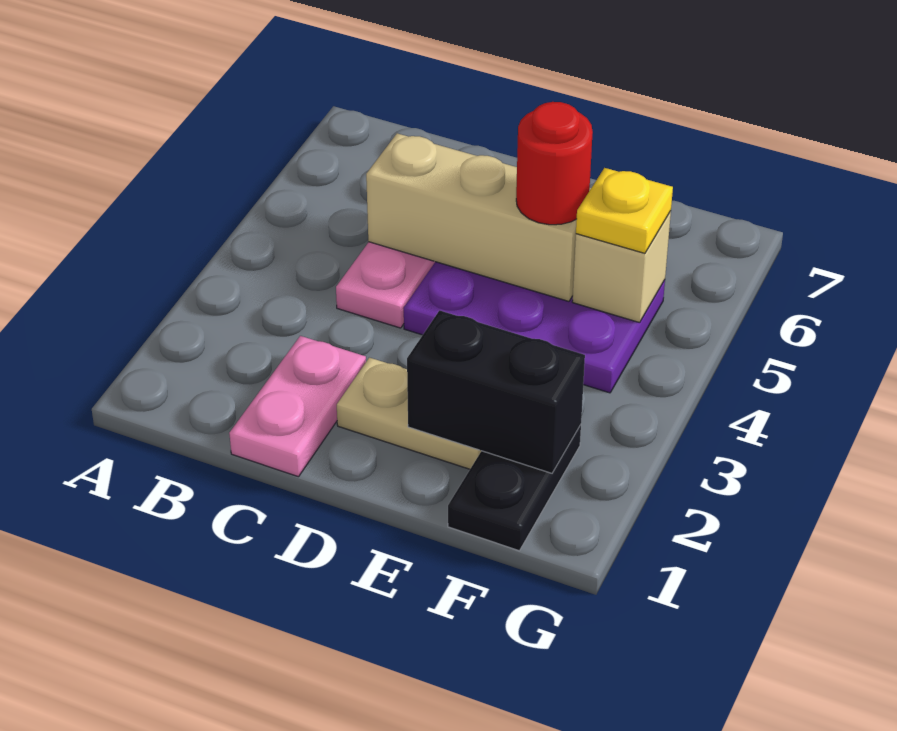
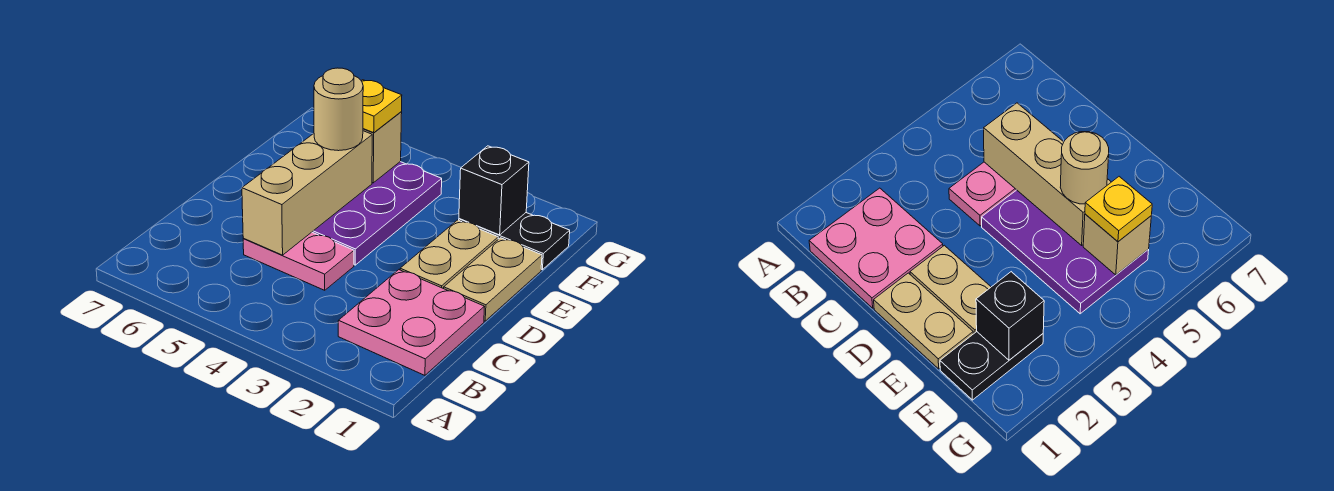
pink plate C1:C2 level 1 -> pink plate B1:C2 level 1
none -> tan plate D1:E1 level 1
black brick E2:F2 level 2 -> black brick F2 level 2
red round brick E5 level 3 -> tan round brick E5 level 3

